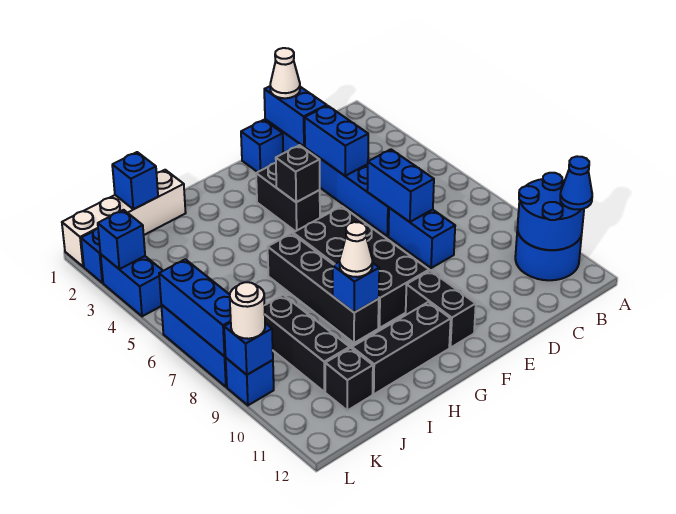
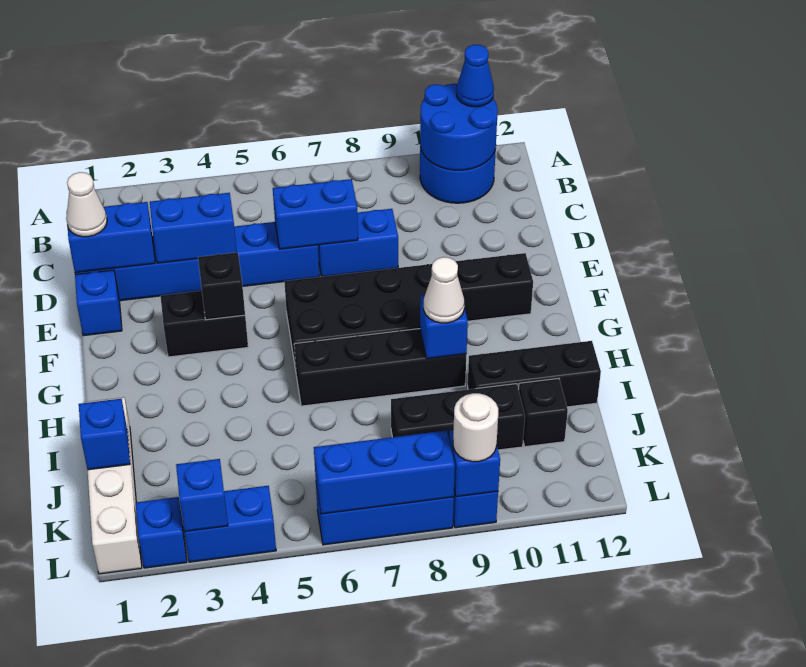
black brick G11:I11 level 1 -> black brick I10:I12 level 1

